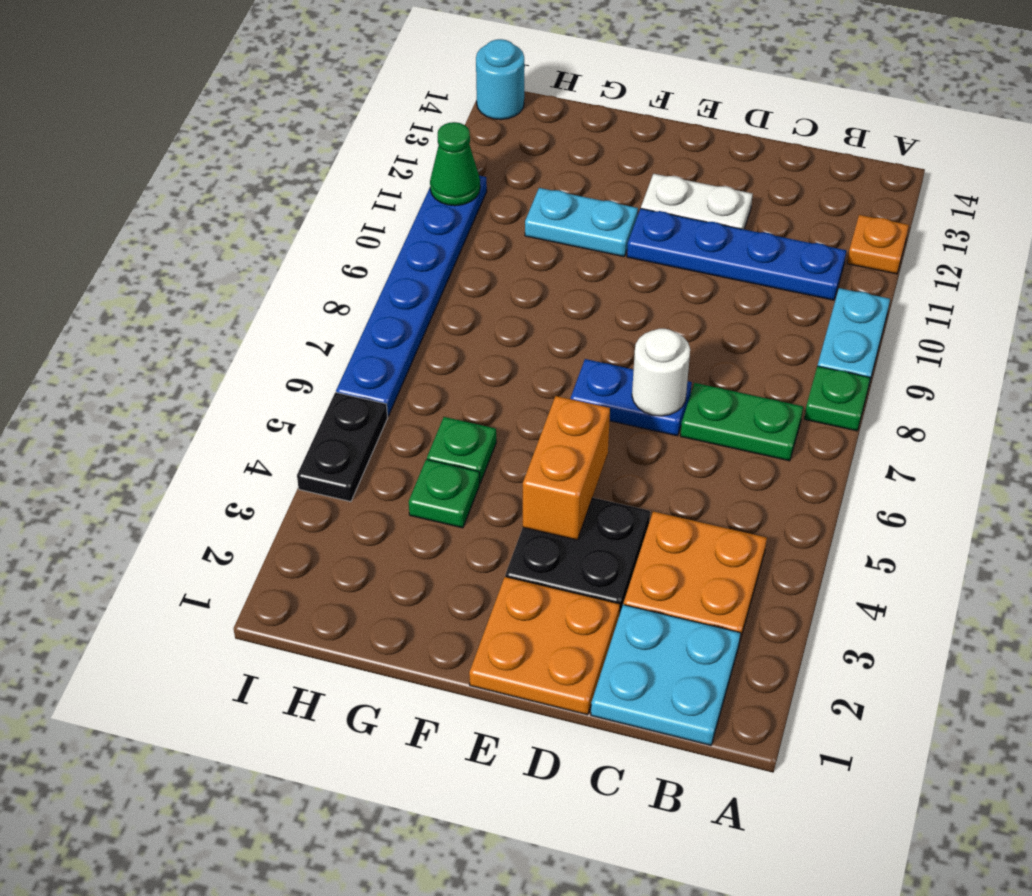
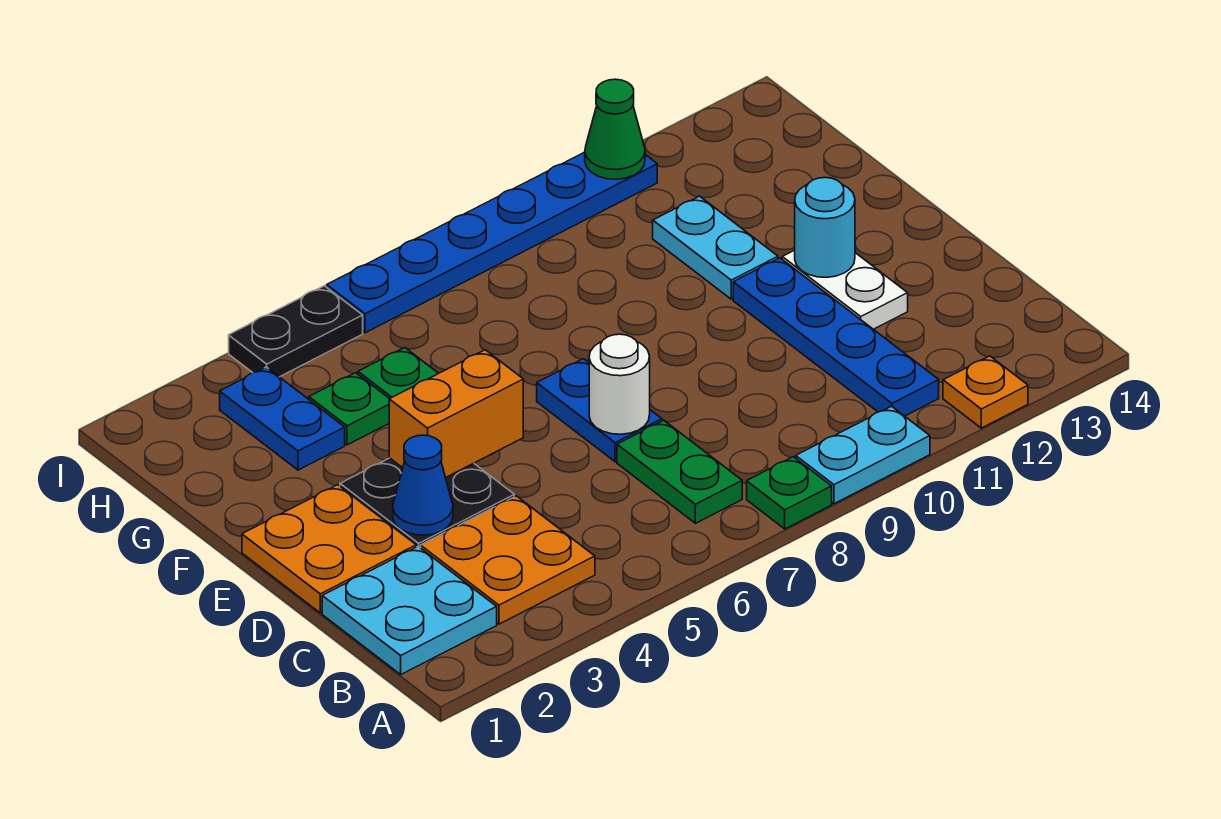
none -> blue cone D3 level 2
none -> blue plate G3:H3 level 1
cyan round brick I14 level 1 -> cyan round brick E12 level 2

